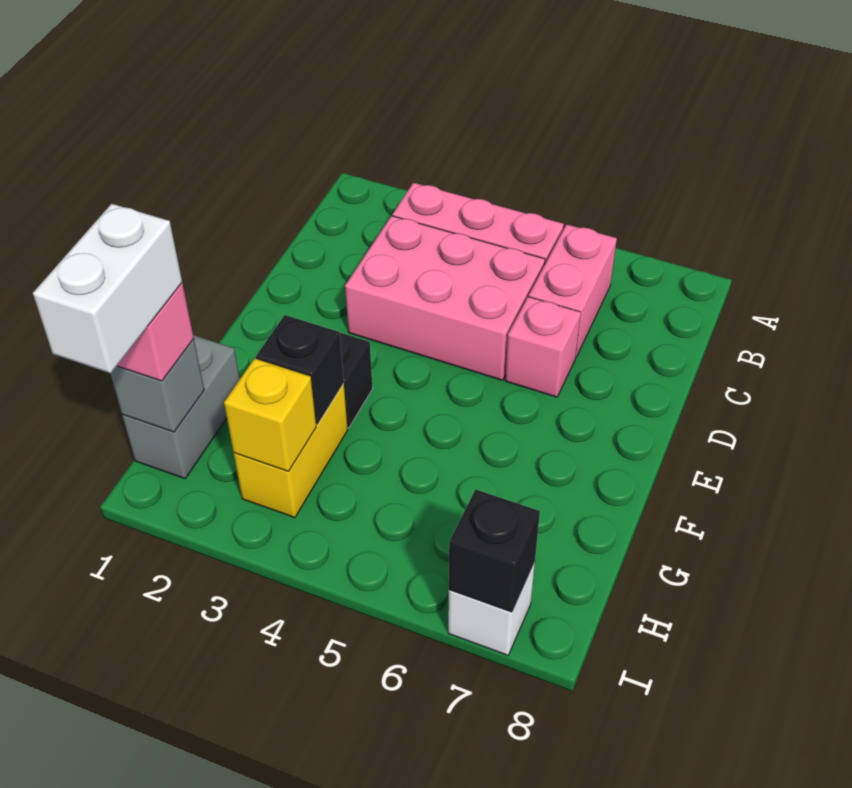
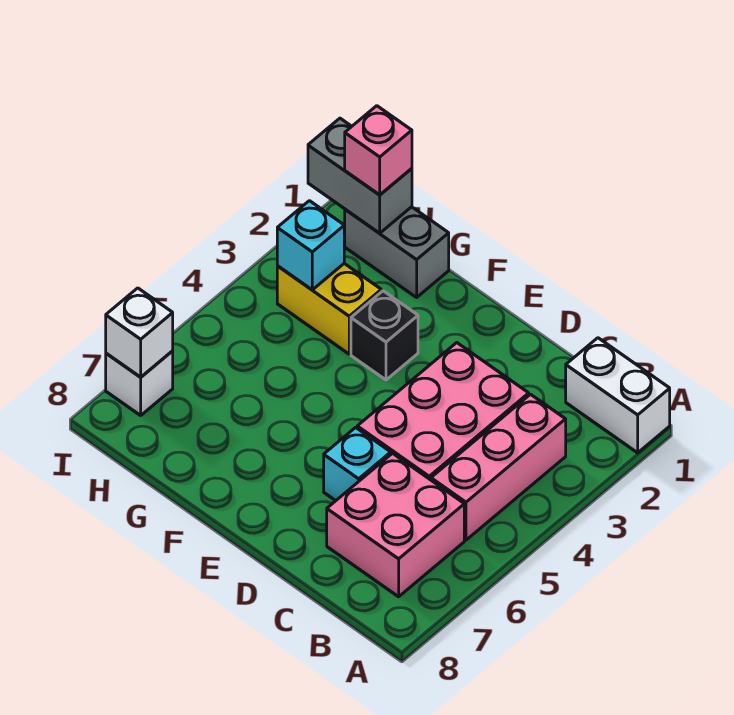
pink brick B6:C6 level 1 -> pink brick B6:C7 level 1
pink brick D6 level 1 -> cyan brick D6 level 1
black brick G3 level 2 -> none
grey brick H1 level 2 -> grey brick H1:I1 level 2
white brick H1:I1 level 4 -> white brick A1:B1 level 1
yellow brick H3 level 2 -> cyan brick H3 level 2
black brick I7 level 2 -> white brick I7 level 2

